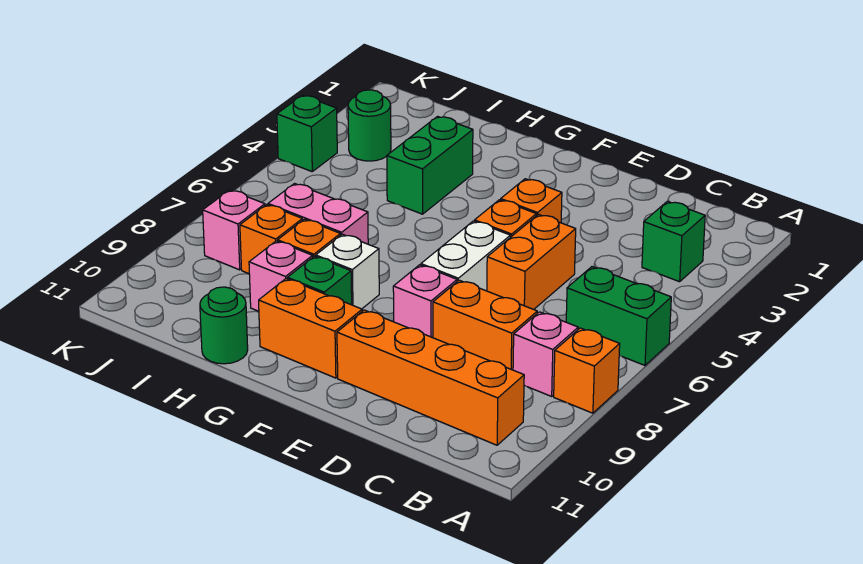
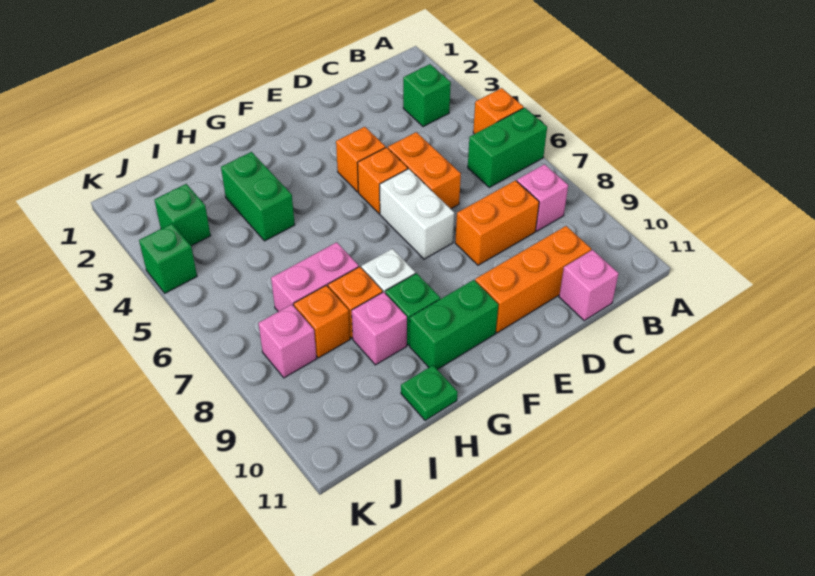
orange brick A8 level 1 -> orange brick A5 level 1
orange brick B10:E10 level 1 -> orange brick C10:E10 level 1
pink brick E8 level 1 -> pink brick C11 level 1
orange brick F10:G10 level 1 -> green brick F10:G10 level 1
green round brick H11 level 1 -> green plate H11 level 1
green round brick J3 level 1 -> green brick J3 level 1

